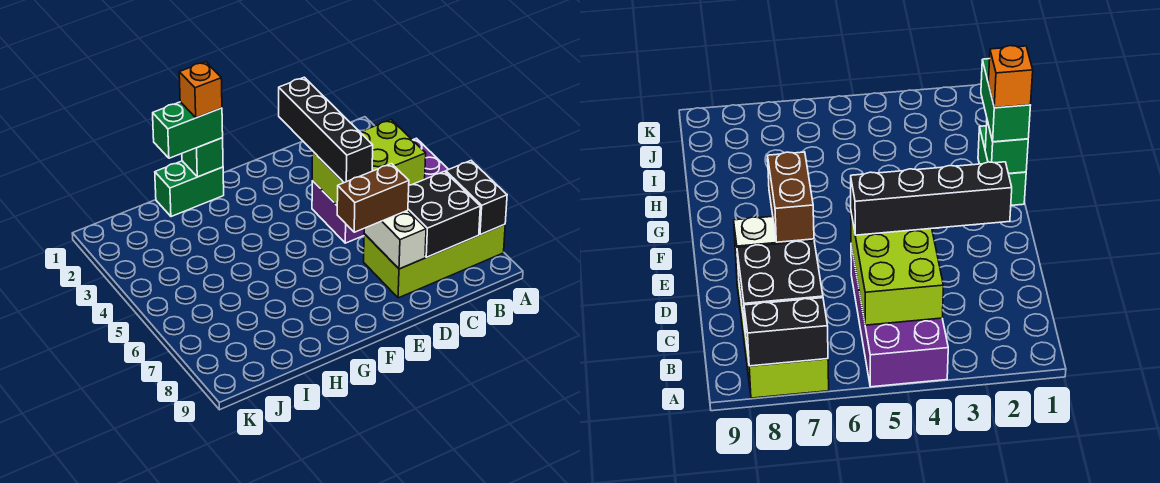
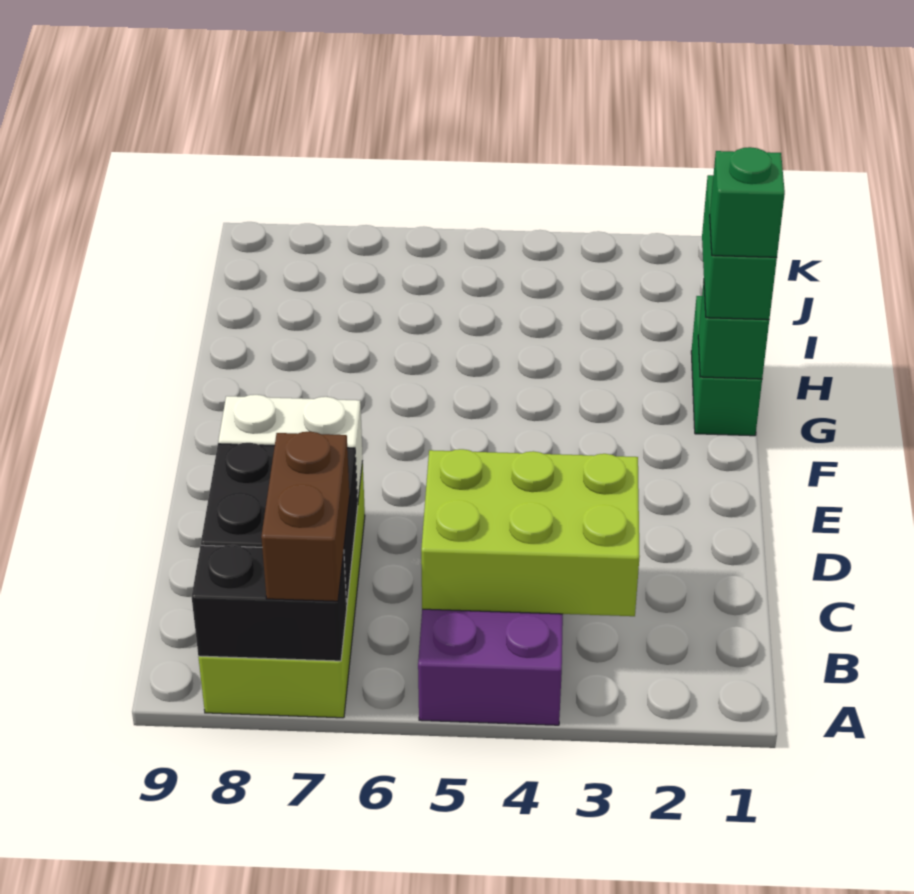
lime brick B4:D5 level 2 -> lime brick B3:C5 level 2
black brick D2:D5 level 3 -> none
brown brick D7:E7 level 3 -> brown brick A7:B7 level 3
orange brick G1 level 4 -> green brick G1 level 4

